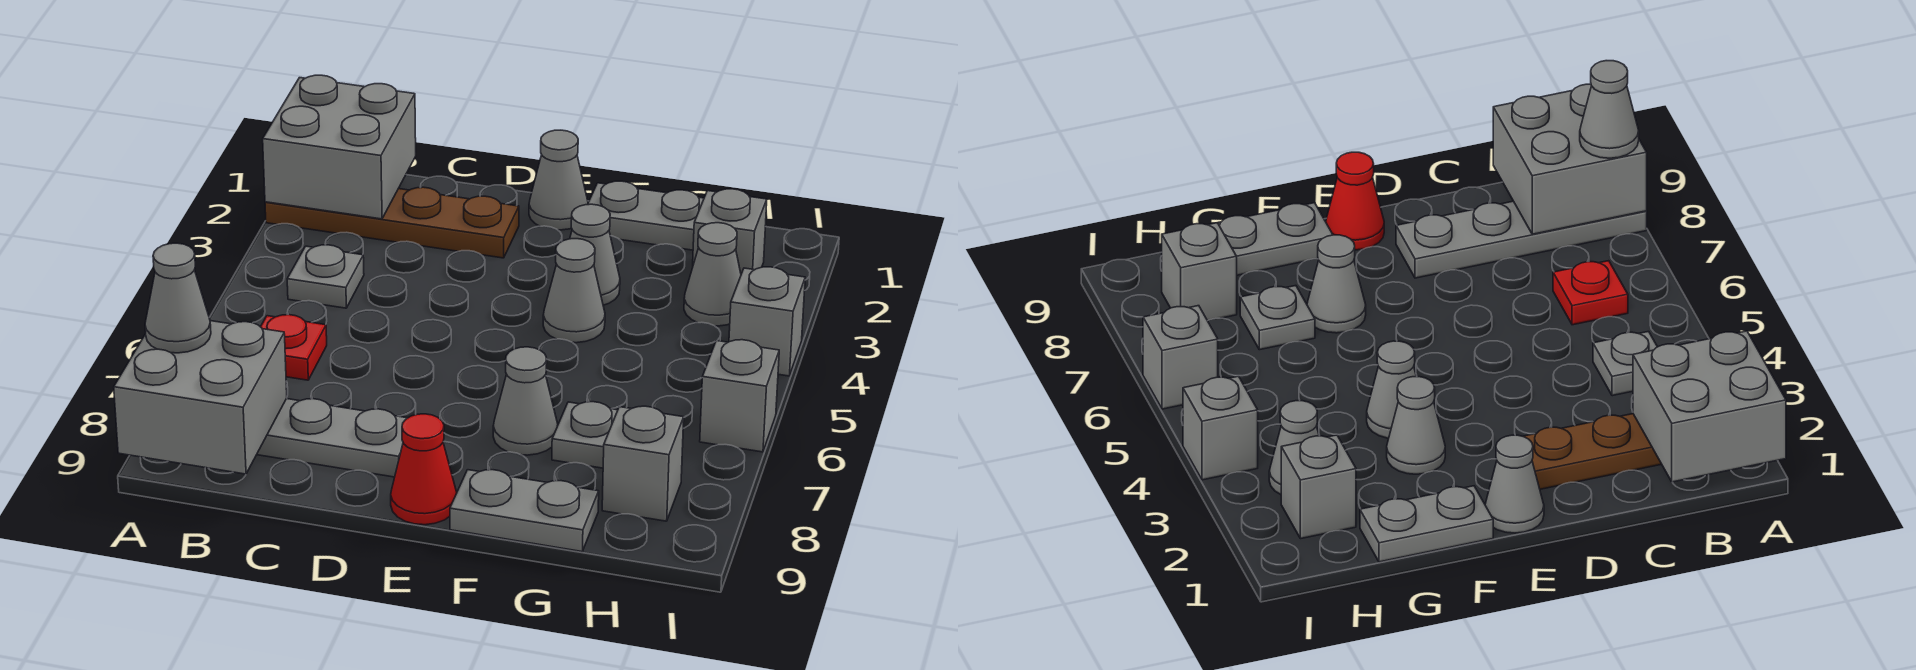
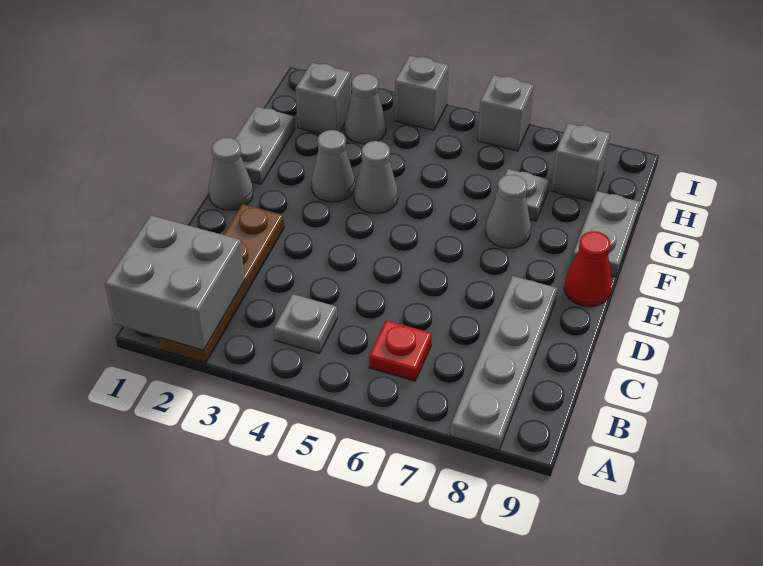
grey brick A8:B9 level 2 -> none
grey cone A8 level 3 -> none

